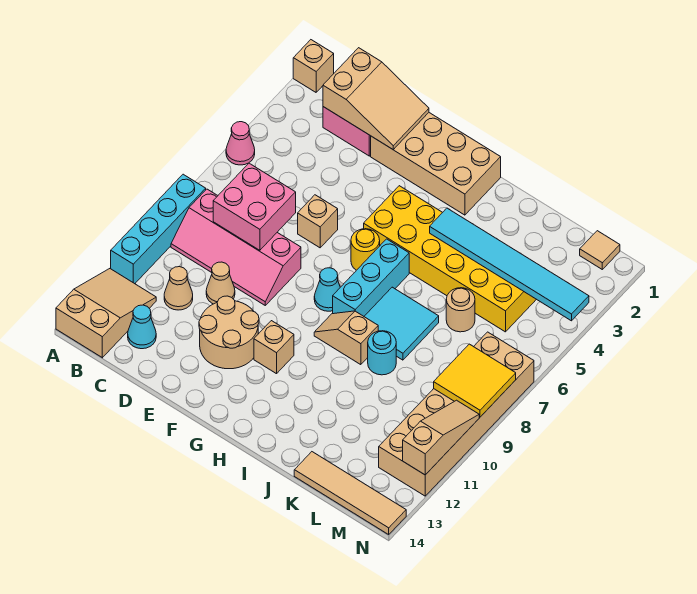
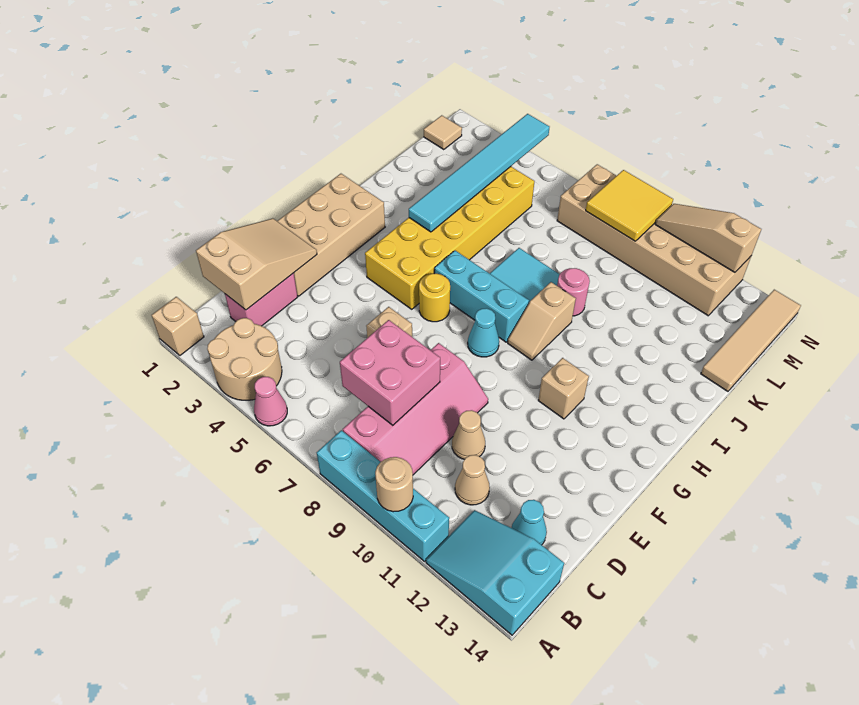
tan slope A12:B14 level 1 top 14 -> cyan slope A12:B14 level 1 top 14
tan round brick E11:F12 level 1 -> tan round brick A3:B4 level 1
cyan round brick J9 level 1 -> pink round brick J9 level 1
tan round brick K6 level 1 -> tan round brick A10 level 2

